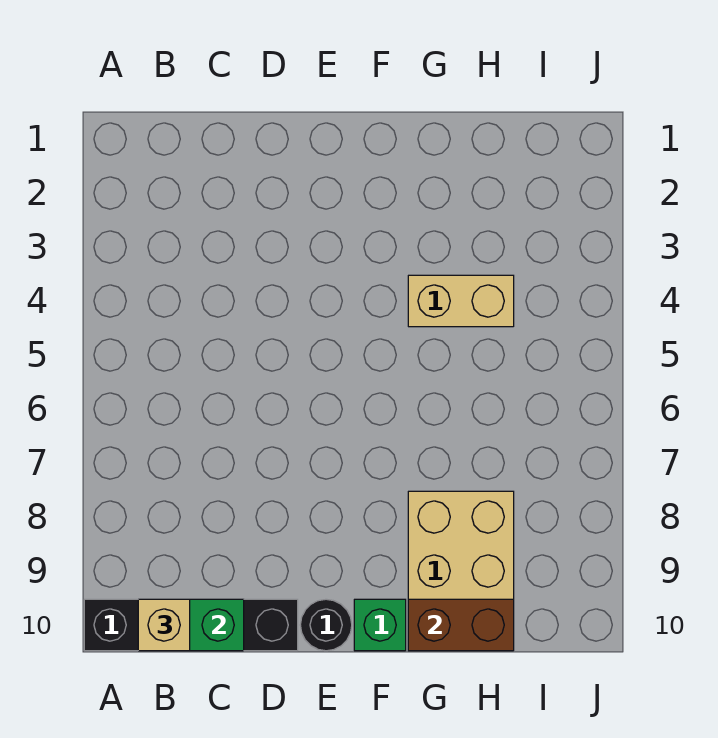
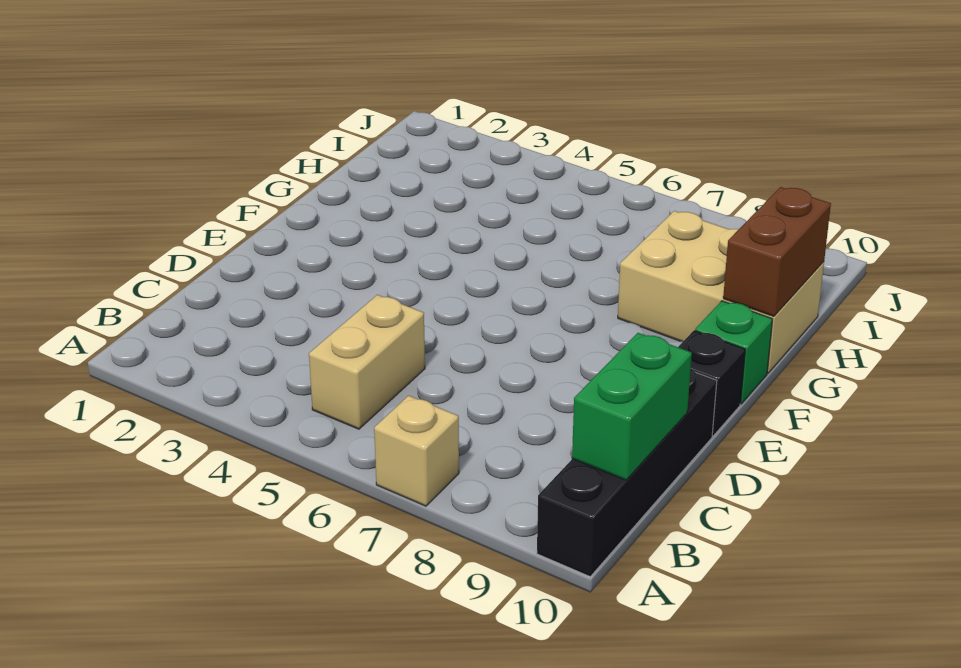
tan brick B10 level 3 -> tan brick A7 level 1
black round brick E10 level 1 -> black brick E10 level 1
tan brick G4:H4 level 1 -> tan brick B5:C5 level 1

